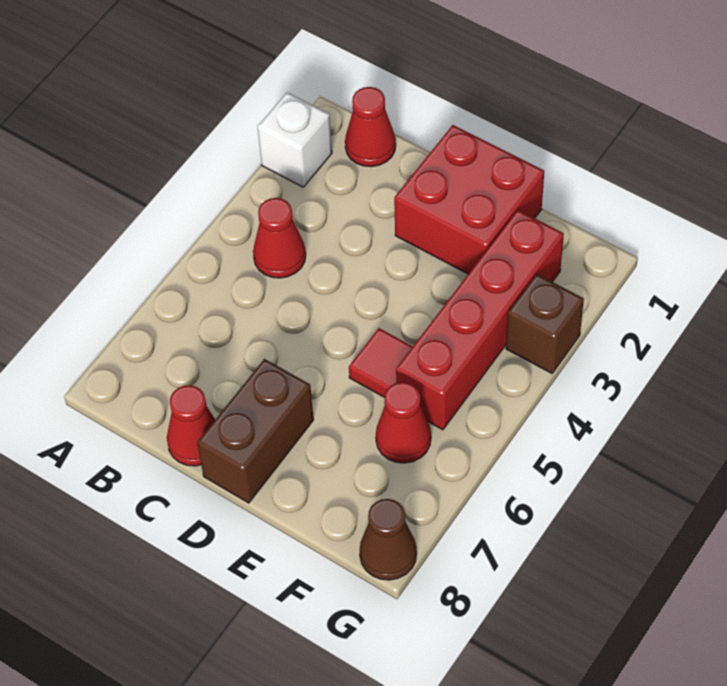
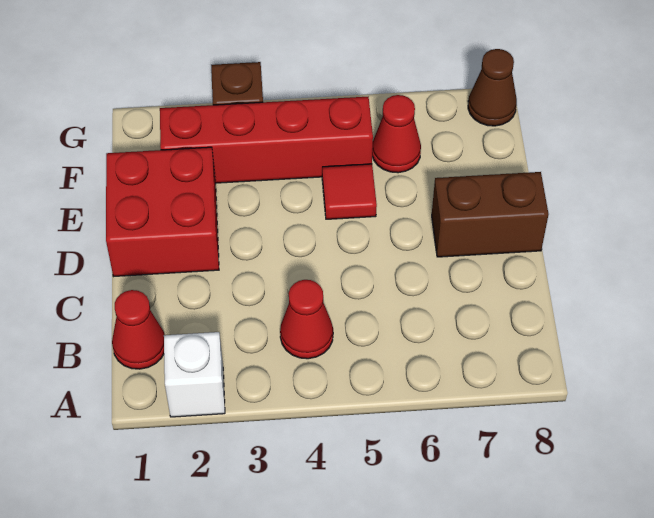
red cone C8 level 1 -> none

